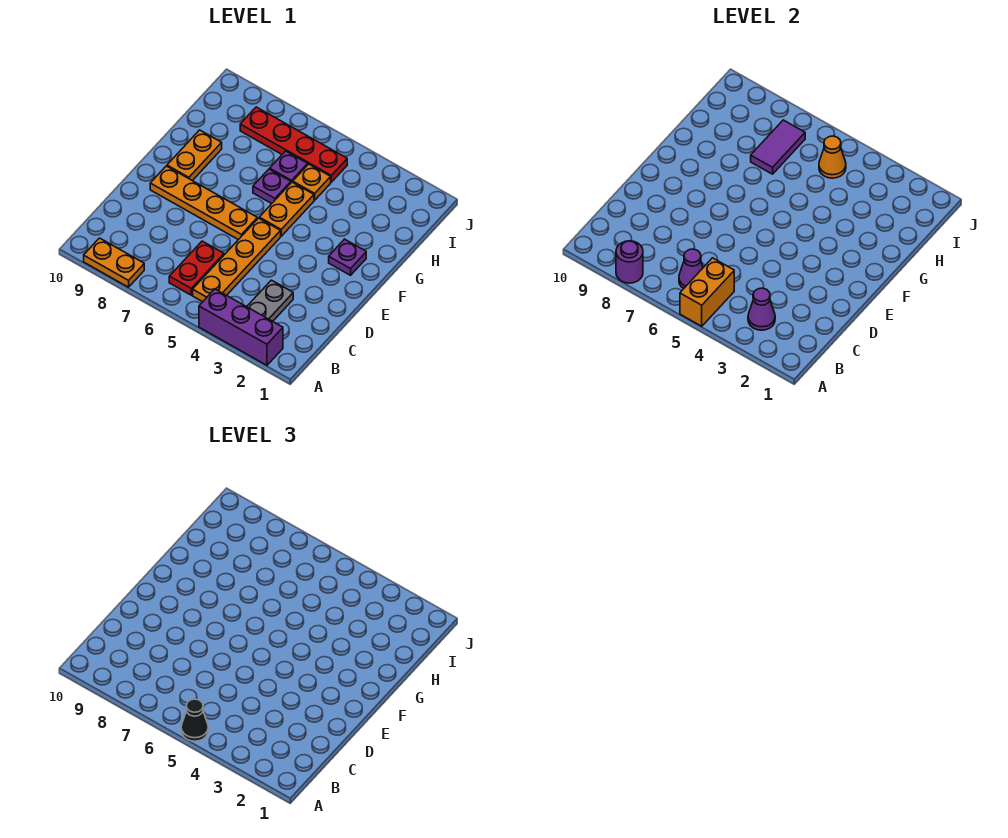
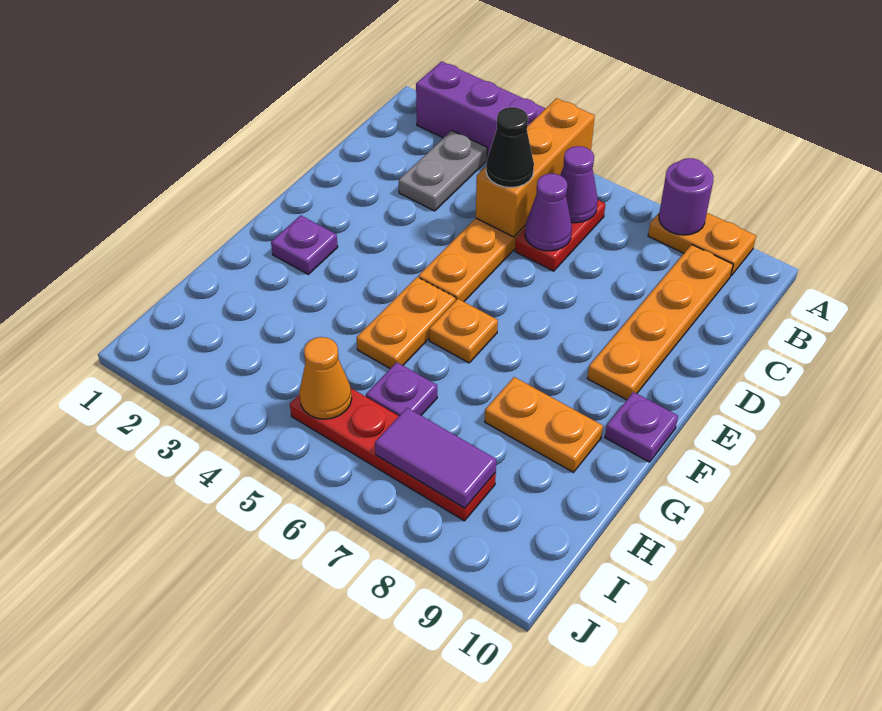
orange brick A5:B5 level 2 -> orange brick A5:C5 level 2
black cone A5 level 3 -> black cone C5 level 3
purple cone B3 level 2 -> purple cone C6 level 2
orange plate E6:E9 level 1 -> orange plate B9:E9 level 1
orange plate F9:G9 level 1 -> orange plate G8:G9 level 1
purple plate G6 level 1 -> purple plate F10 level 1
orange plate H5 level 1 -> orange plate F6 level 1
purple tile H7:I7 level 2 -> purple tile I7:I8 level 2

